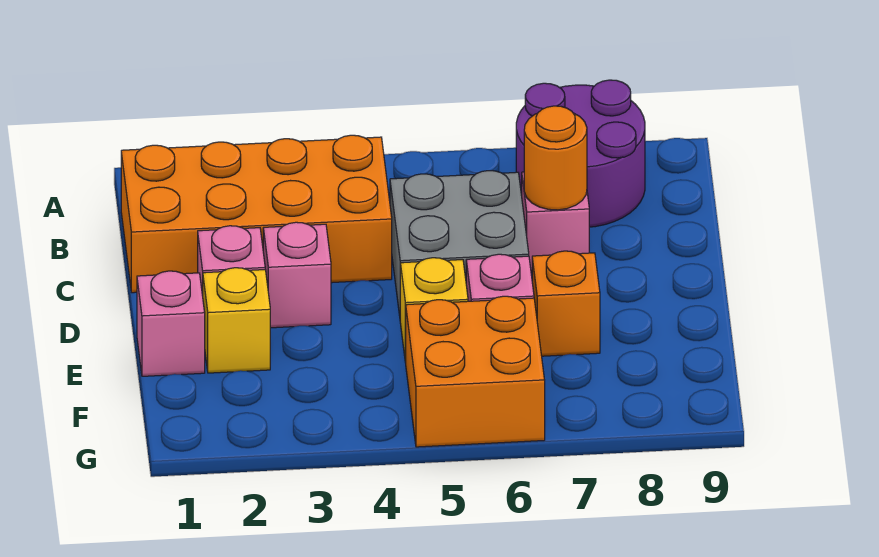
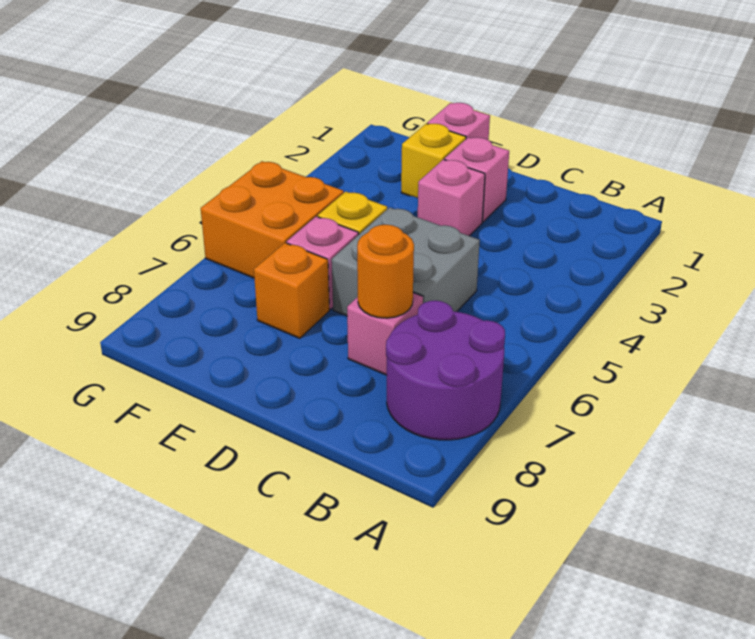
orange brick B1:C4 level 1 -> none

